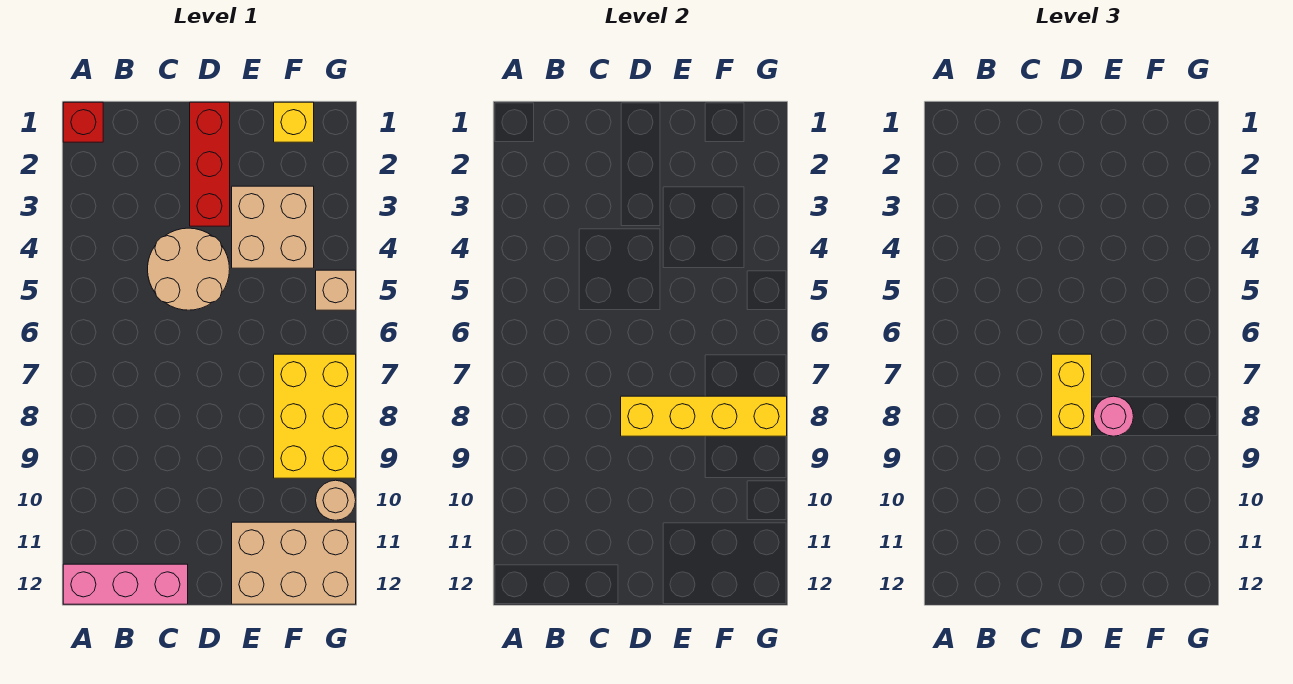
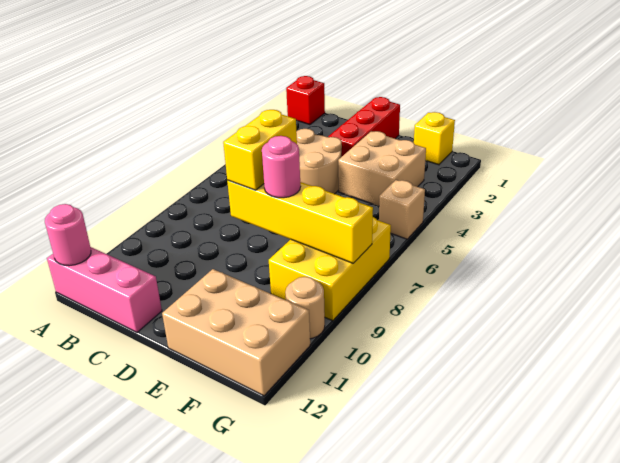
none -> pink round brick A12 level 2

